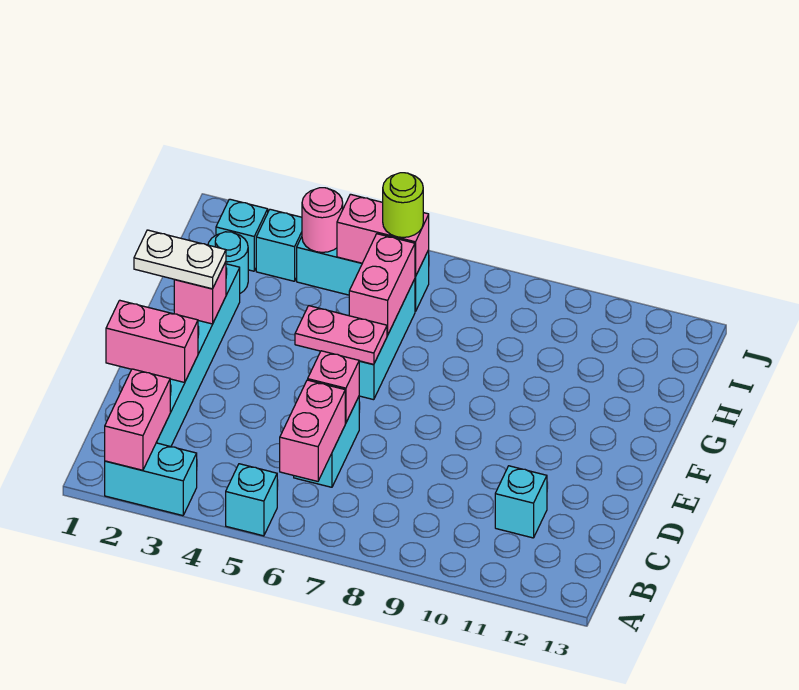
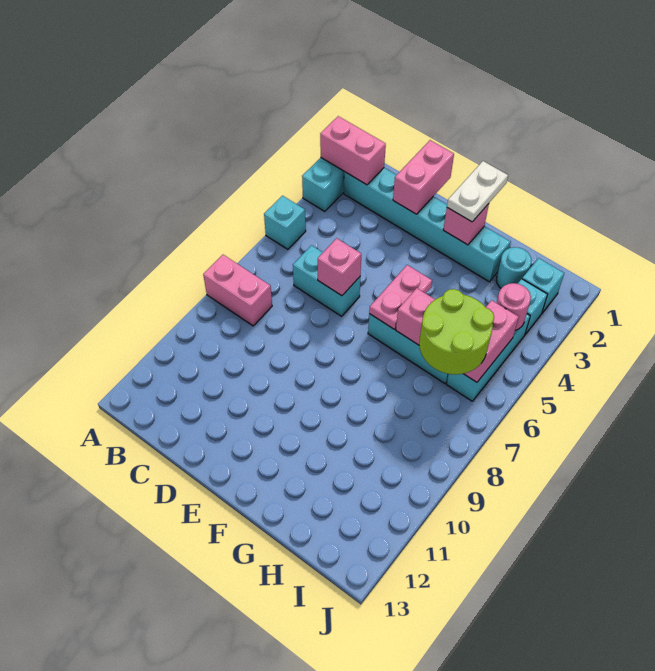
pink brick B6:C6 level 2 -> pink brick A8:B8 level 1
cyan brick C11 level 1 -> none
lime round brick I6 level 3 -> lime round brick H6:I7 level 3

